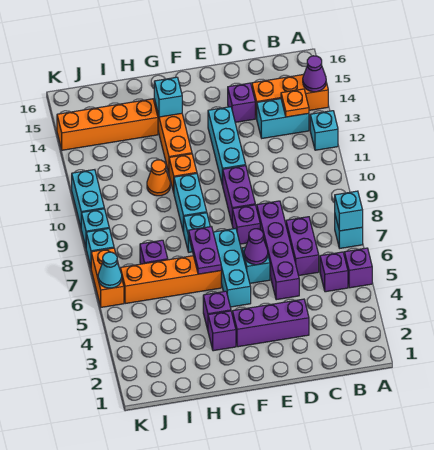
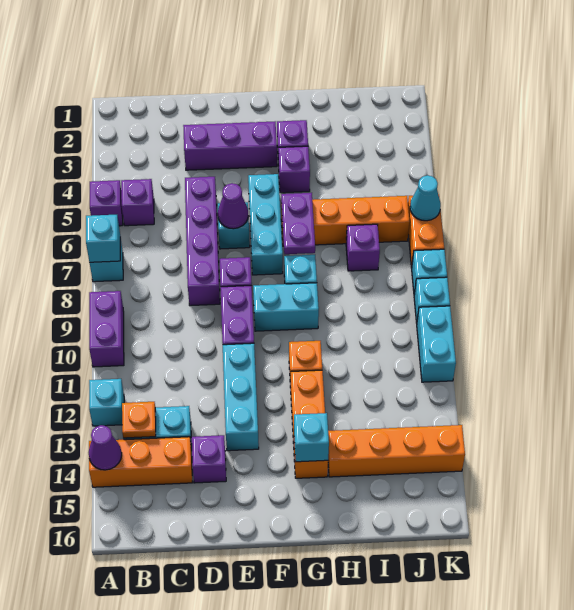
purple brick C6:C7 level 1 -> purple brick A9:A10 level 1
cyan brick G9:G10 level 1 -> cyan brick F9:G9 level 1
orange cone H11 level 1 -> none

